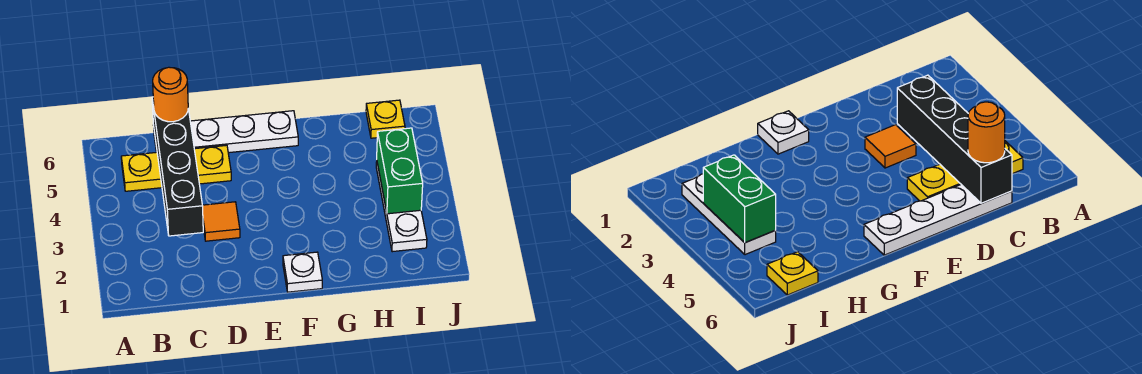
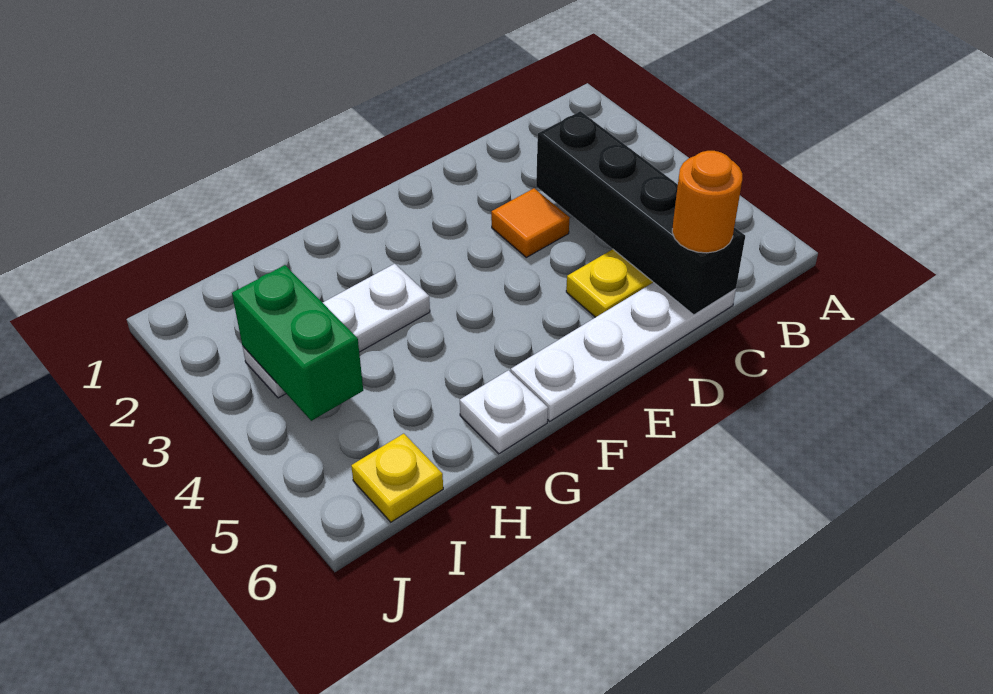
white plate F1 level 1 -> white plate G6 level 1
white plate I2:I4 level 1 -> white plate G3:I3 level 1

